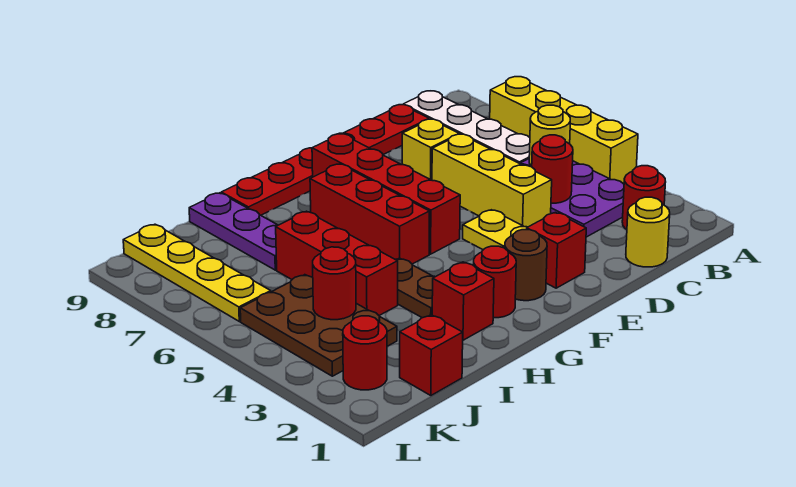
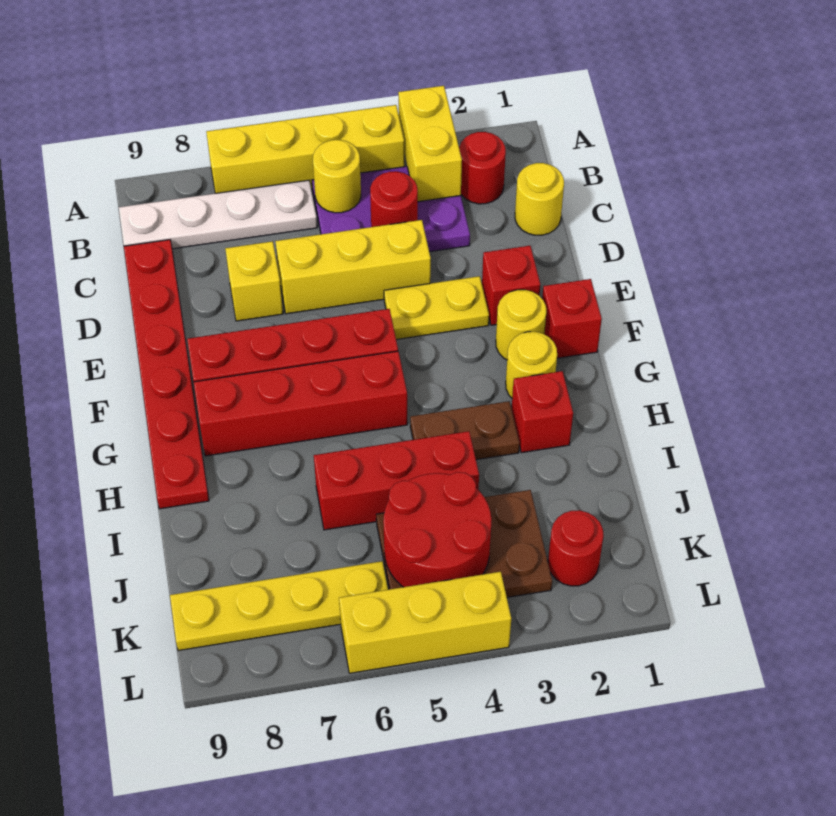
none -> yellow brick A3:B3 level 2
brown round brick F2 level 1 -> yellow round brick F2 level 1
red round brick G2 level 1 -> yellow round brick G2 level 1
red brick G5:G7 level 1 -> red brick G5:G8 level 1
purple plate I7:I9 level 1 -> none
red brick J1 level 1 -> red brick F1 level 1
red round brick J4 level 2 -> red round brick J4:K5 level 2
none -> yellow brick L4:L6 level 1

